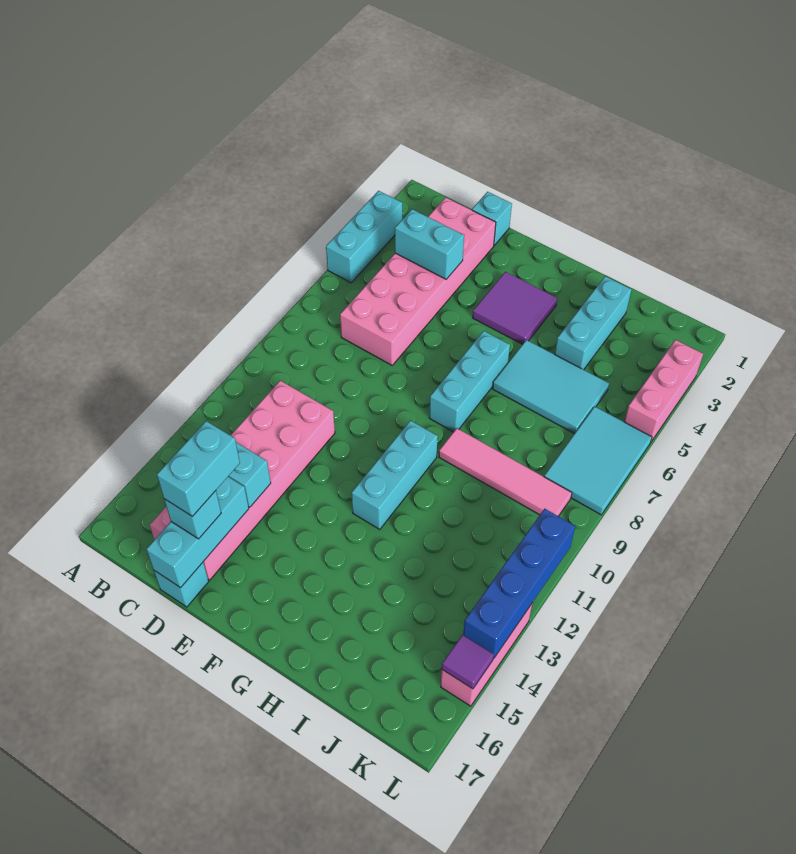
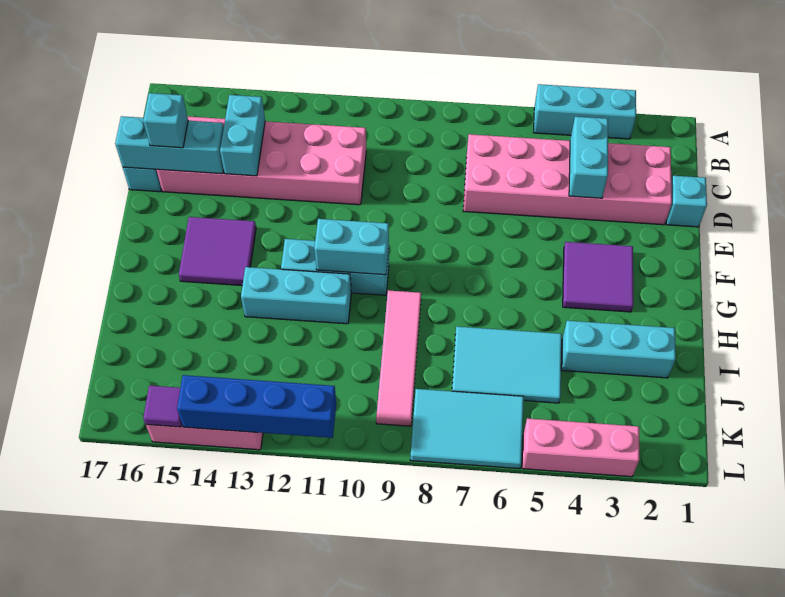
cyan brick D15:D16 level 4 -> cyan brick G10:G11 level 2
none -> purple tile F14:G15 level 1
cyan brick G6:G8 level 1 -> cyan brick H11:H13 level 1
cyan tile H5:J6 level 1 -> cyan tile I5:J7 level 1

